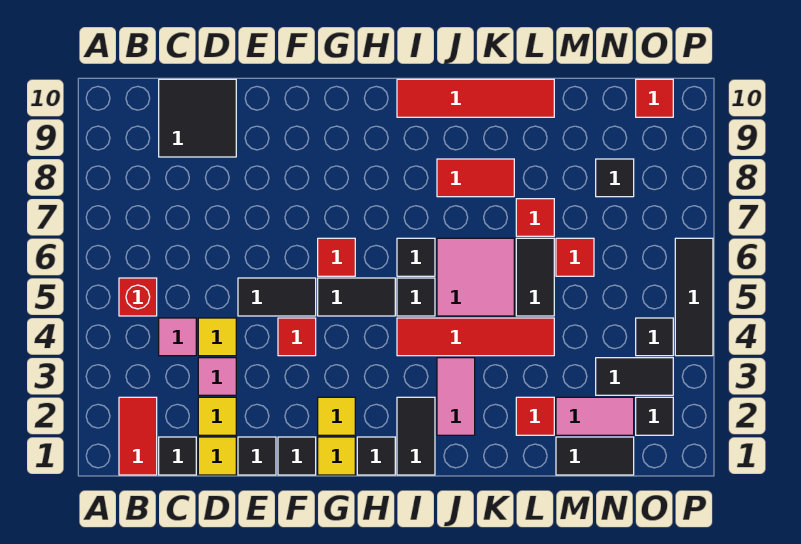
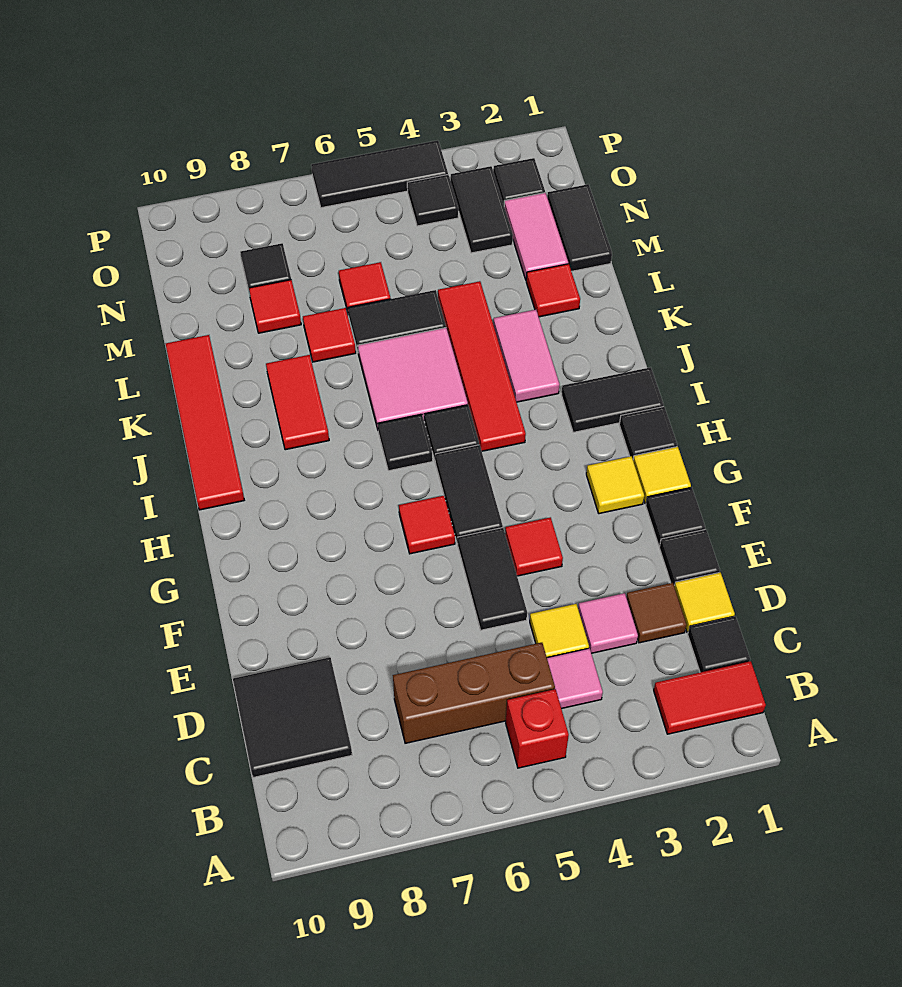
none -> brown brick C5:C7 level 1
yellow tile D2 level 1 -> brown tile D2 level 1
pink tile J2:J3 level 1 -> pink tile J3:K3 level 1
red tile O10 level 1 -> red tile M8 level 1

